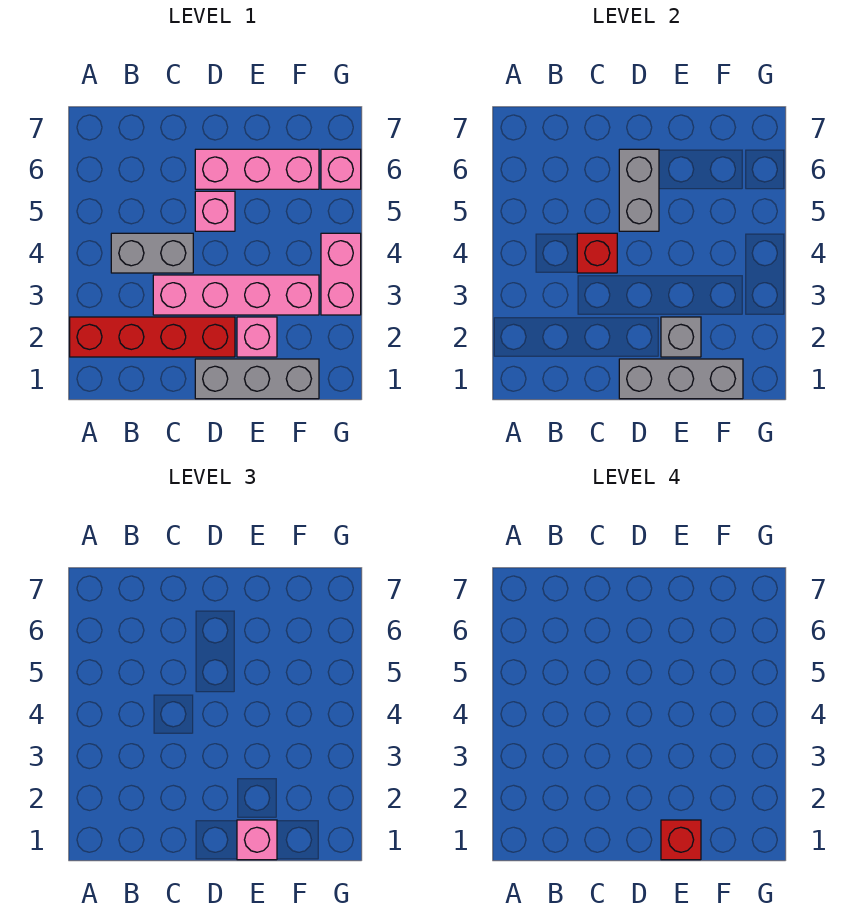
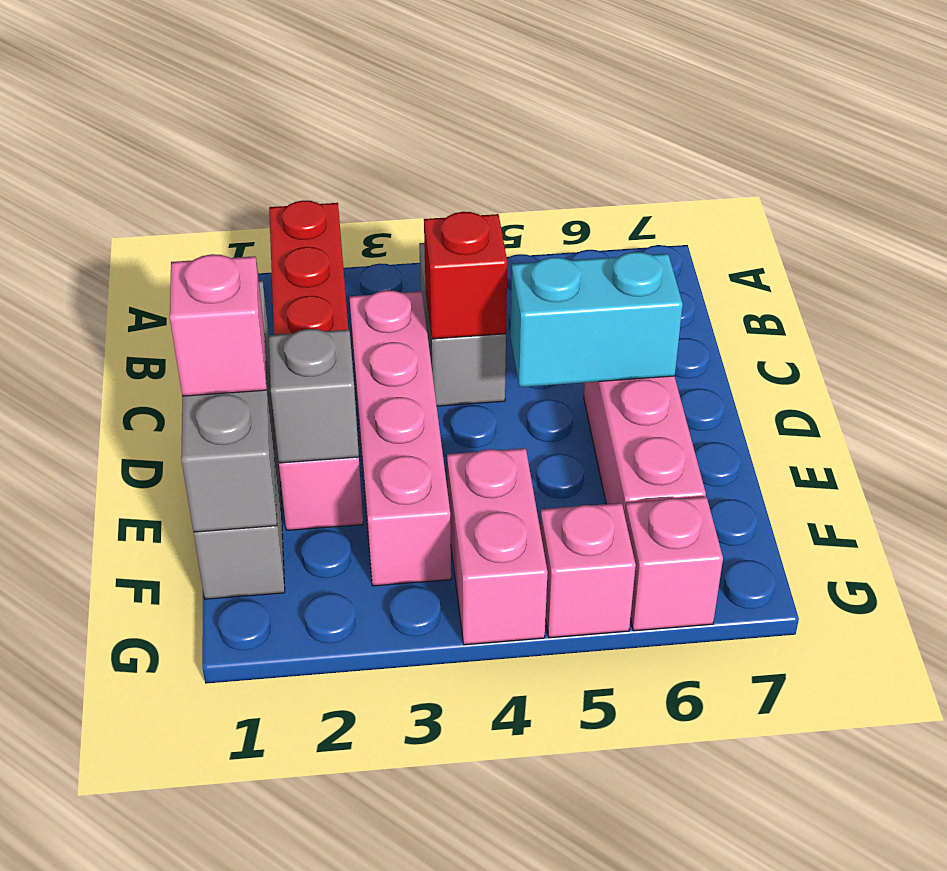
pink brick D5 level 1 -> pink brick G5 level 1
grey brick D5:D6 level 2 -> cyan brick D5:D6 level 2
red brick E1 level 4 -> none
pink brick G3:G4 level 1 -> pink brick F4:G4 level 1

